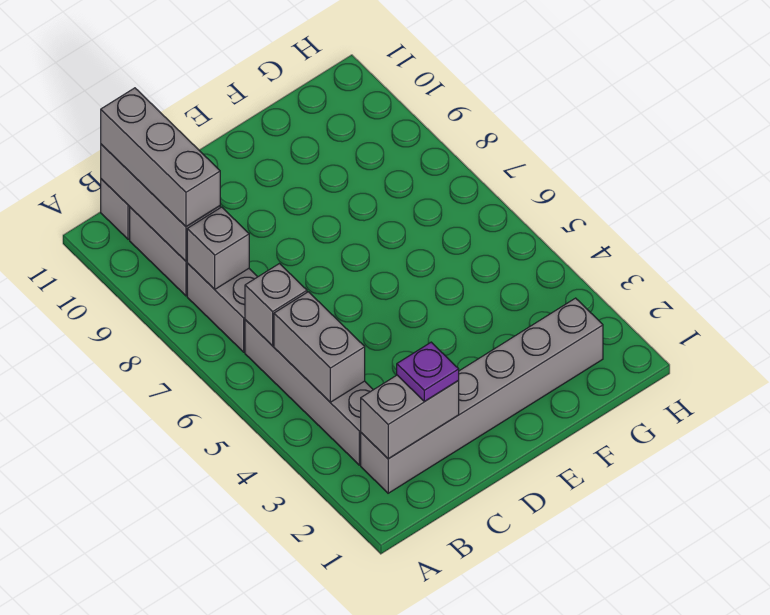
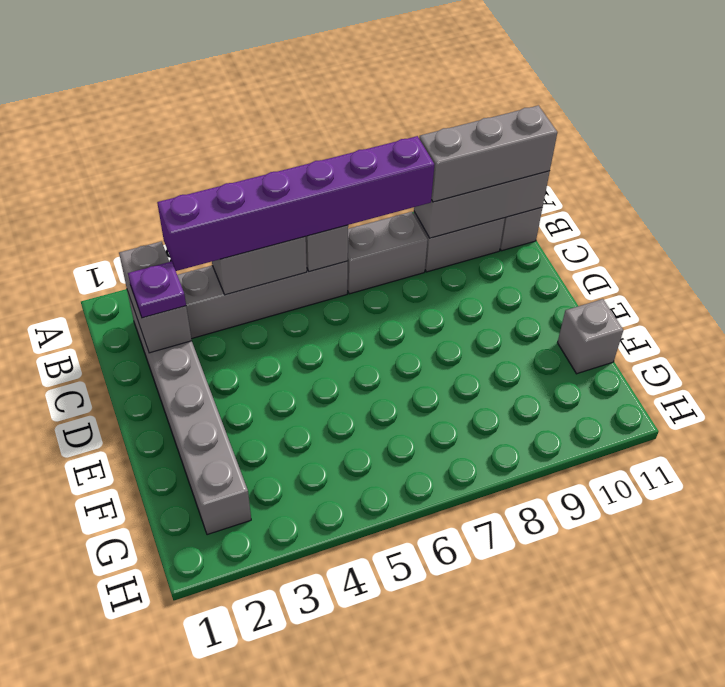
none -> purple brick B3:B8 level 3
grey brick B8 level 2 -> grey brick F11 level 1

